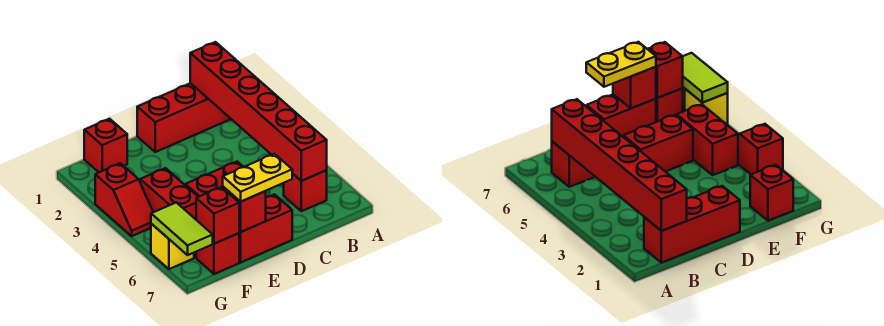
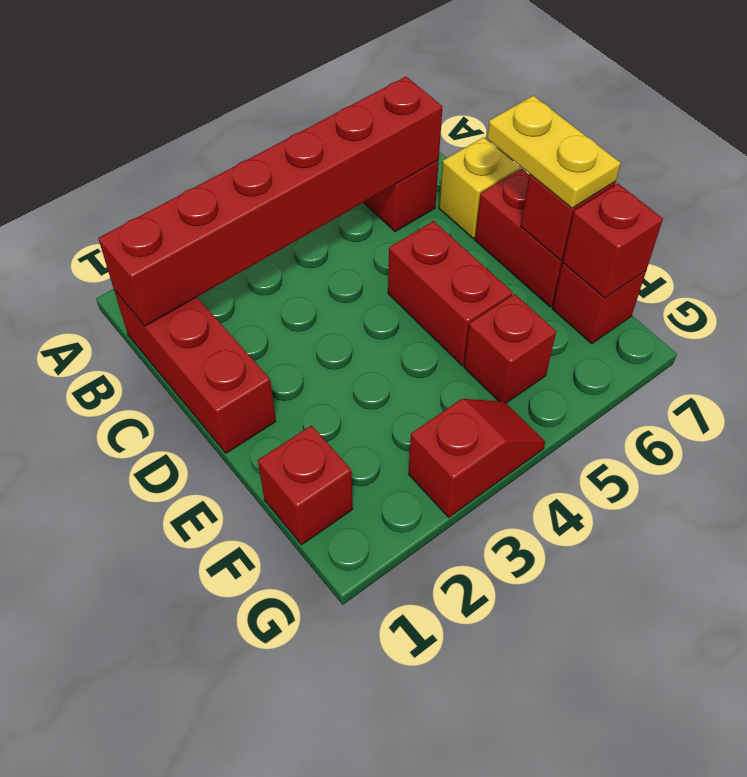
red brick F4:F5 level 1 -> red brick F5 level 1
yellow brick G6 level 1 -> yellow brick C7 level 1
lime tile G6:G7 level 2 -> none

